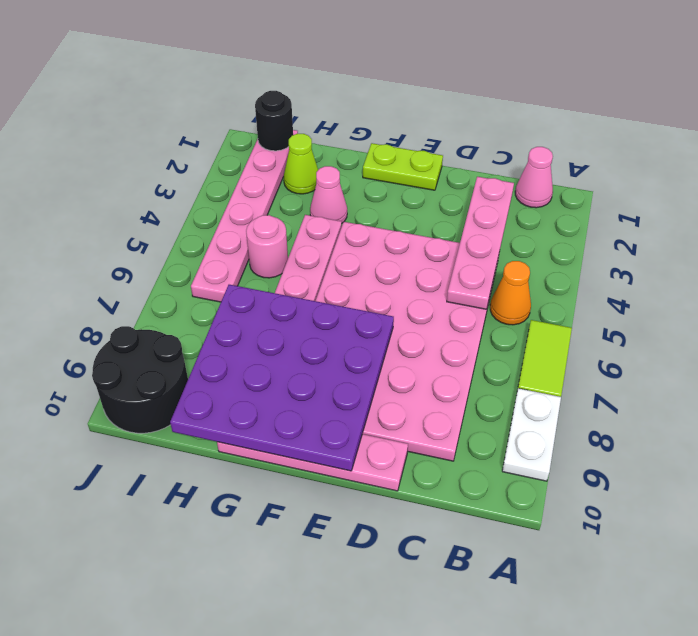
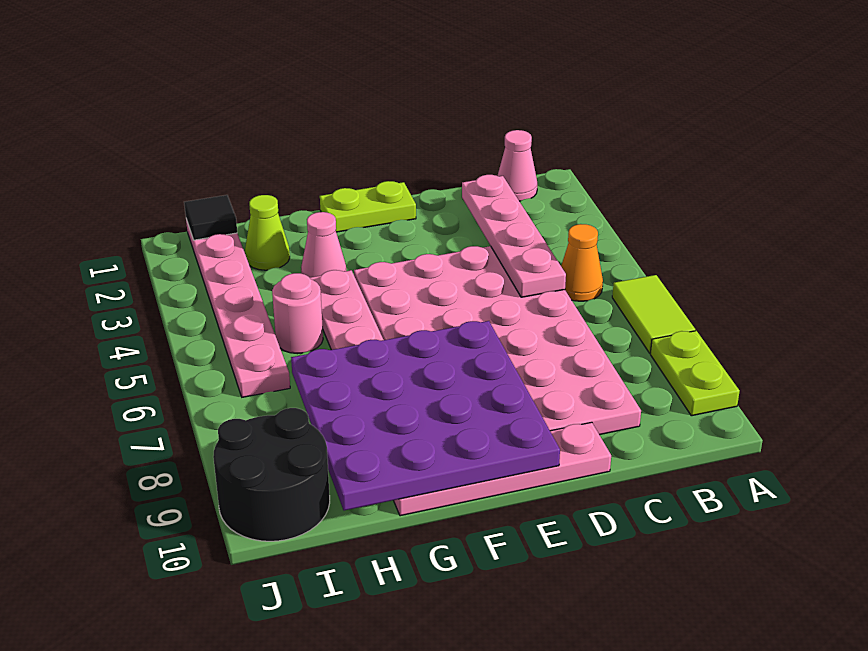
white plate A8:A9 level 1 -> lime plate A8:A9 level 1
black round brick I1 level 2 -> black tile I1 level 2

